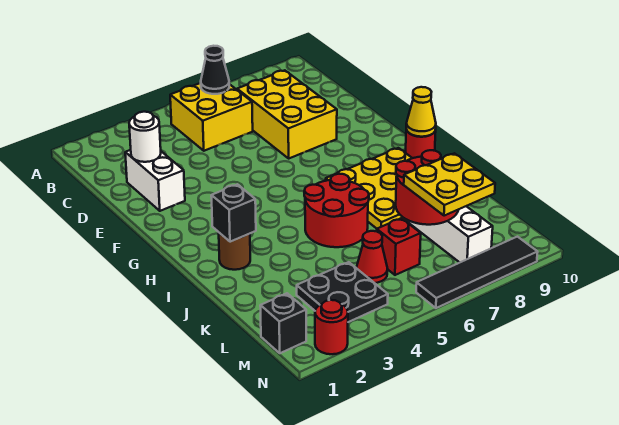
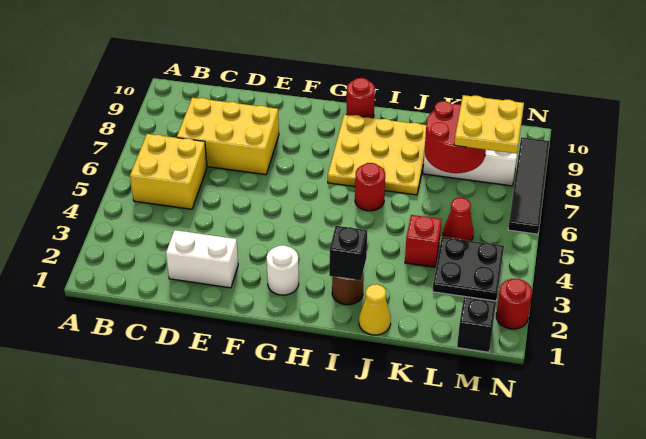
black cone B6 level 2 -> none
white round brick D2 level 2 -> white round brick G2 level 1
yellow cone H10 level 2 -> yellow cone J1 level 1
red round brick I5:J6 level 1 -> red round brick I6 level 1
red brick L6 level 1 -> red brick K4 level 1

